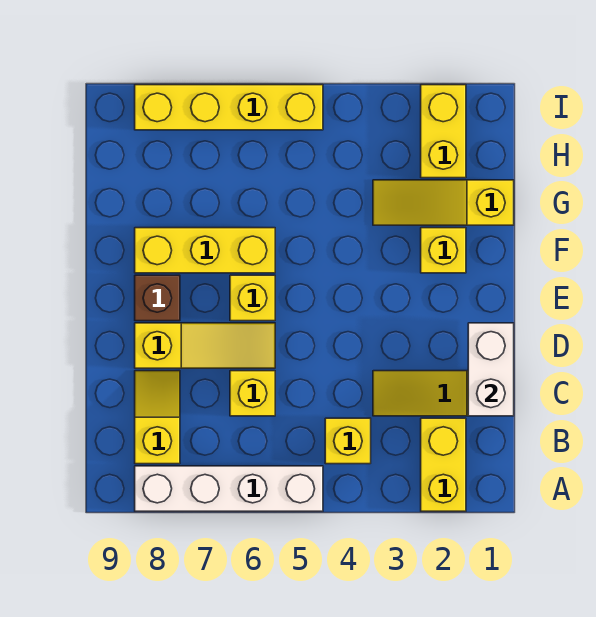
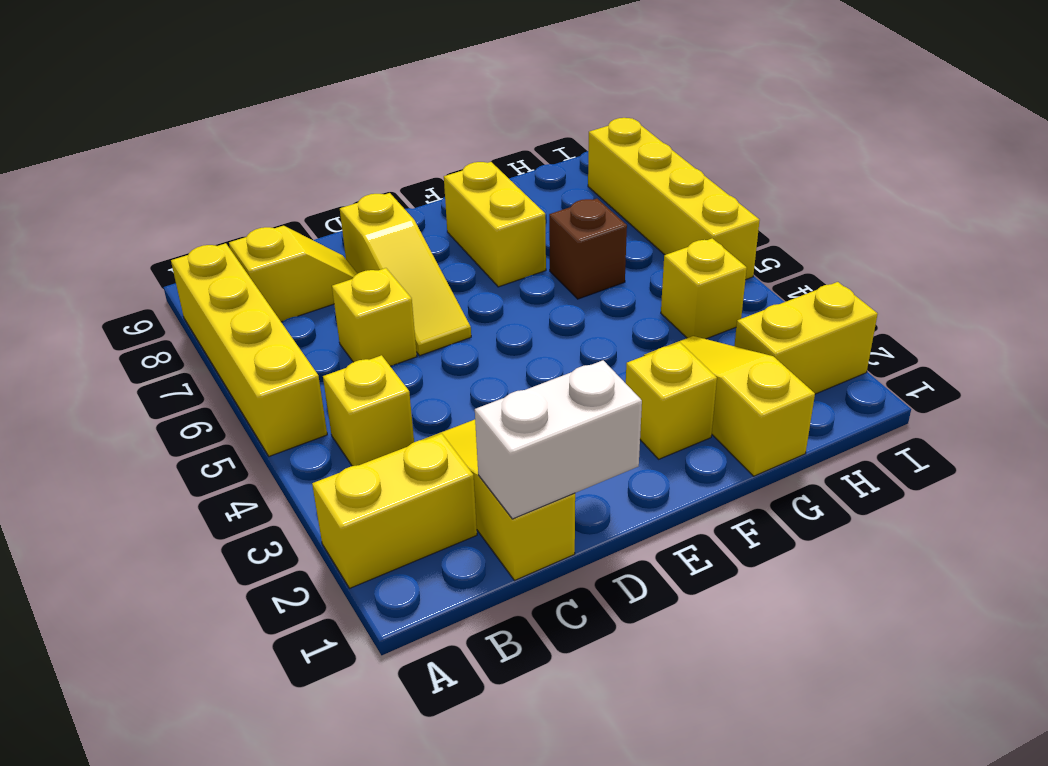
white brick A5:A8 level 1 -> yellow brick A5:A8 level 1
yellow brick E6 level 1 -> yellow brick H4 level 1
brown brick E8 level 1 -> brown brick G6 level 1
yellow brick F6:F8 level 1 -> yellow brick F7:F8 level 1

